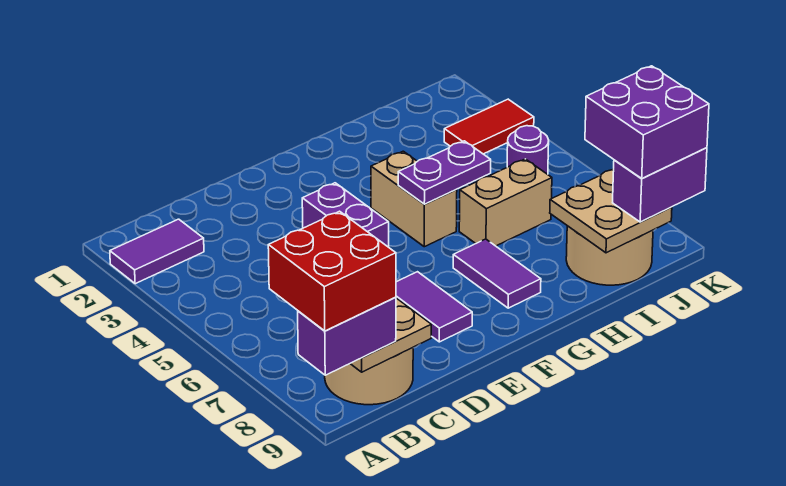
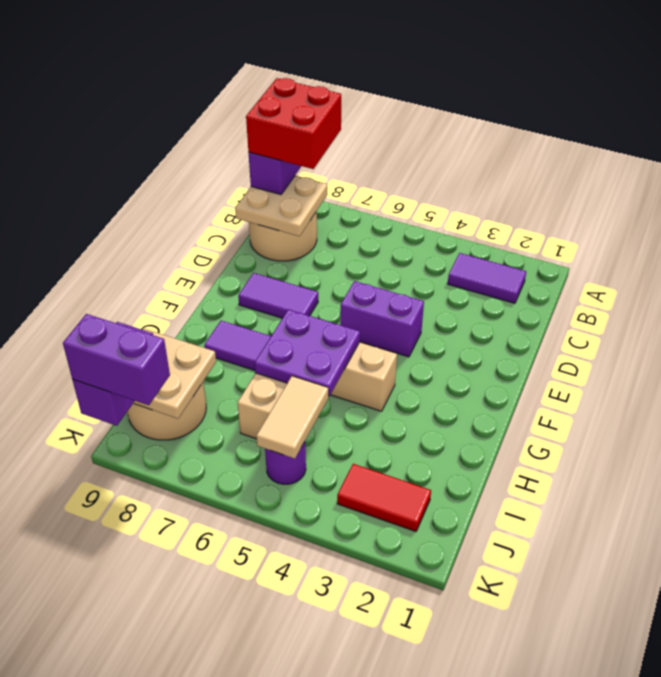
purple tile A2:B2 level 1 -> purple tile B2:B3 level 1
purple plate G5:H5 level 2 -> purple plate G5:H6 level 2
none -> tan tile I5:J5 level 2
red tile J3:K3 level 1 -> red tile J2:J3 level 1
purple brick J8:K9 level 4 -> purple brick K8:K9 level 4

